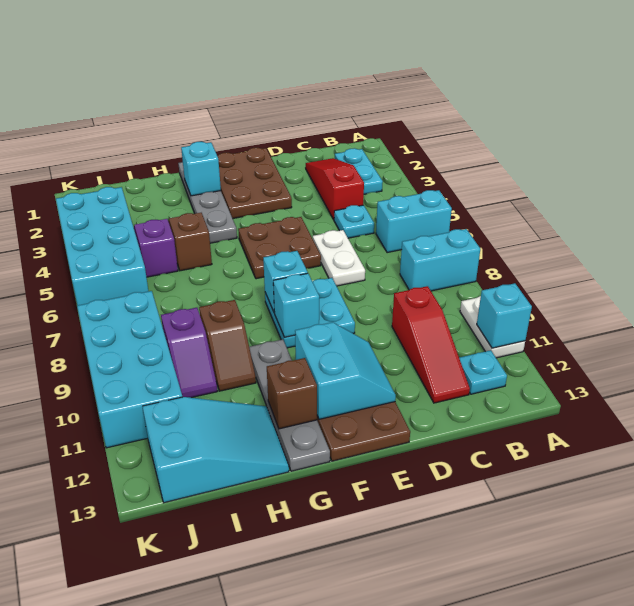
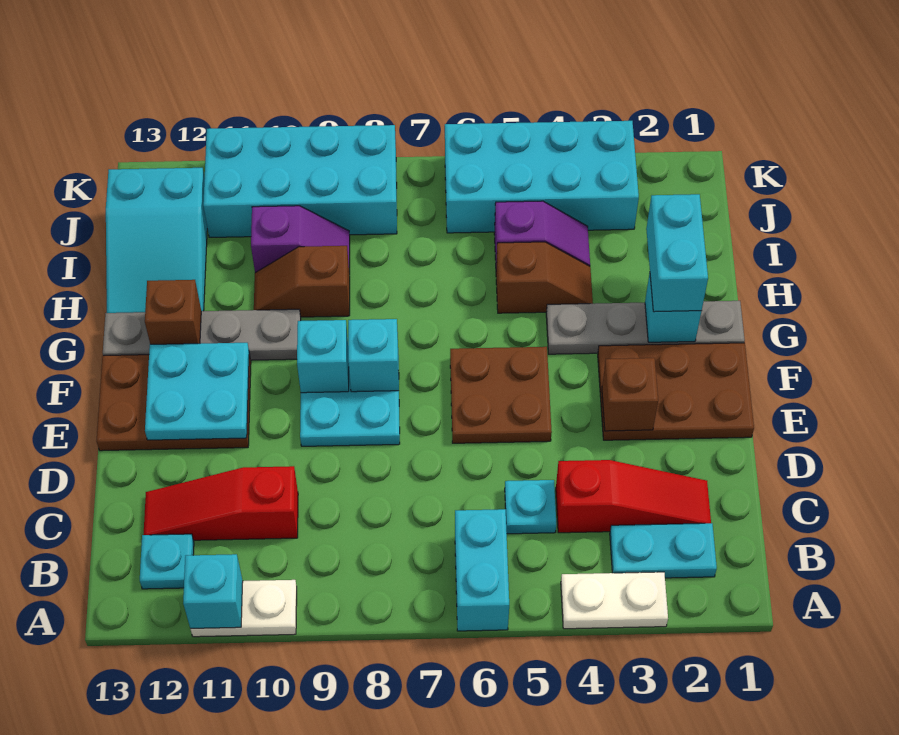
cyan brick A8:B8 level 1 -> cyan brick G2:H2 level 3
white plate D6:D7 level 1 -> white plate A3:A4 level 1
none -> brown brick E3 level 2
cyan slope E11:F12 level 2 top F -> cyan plate E11:F12 level 2
purple slope I9:I10 level 1 top 9 -> purple slope I9:I10 level 1 top 10

